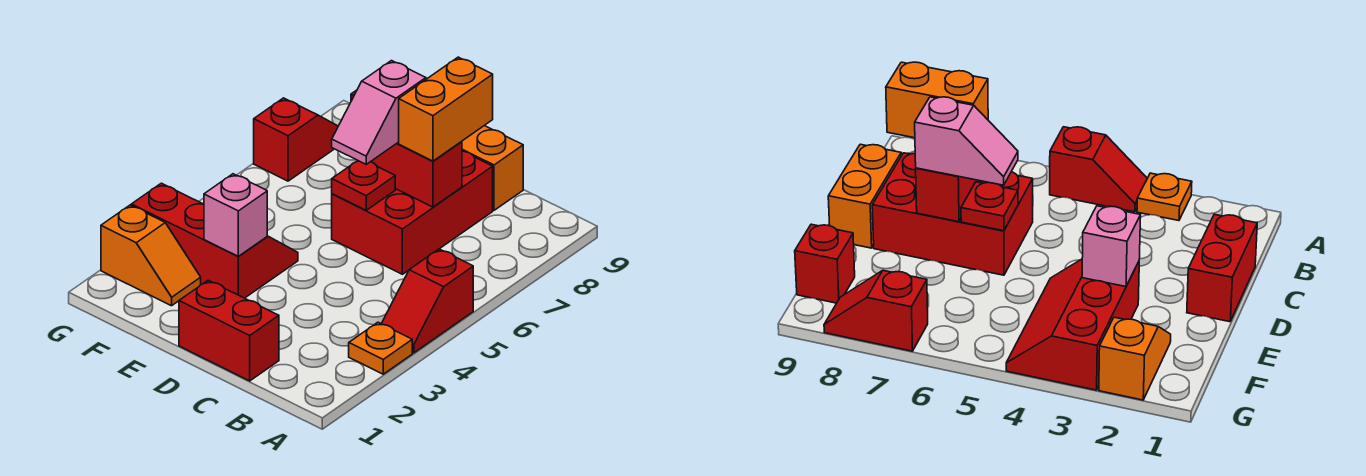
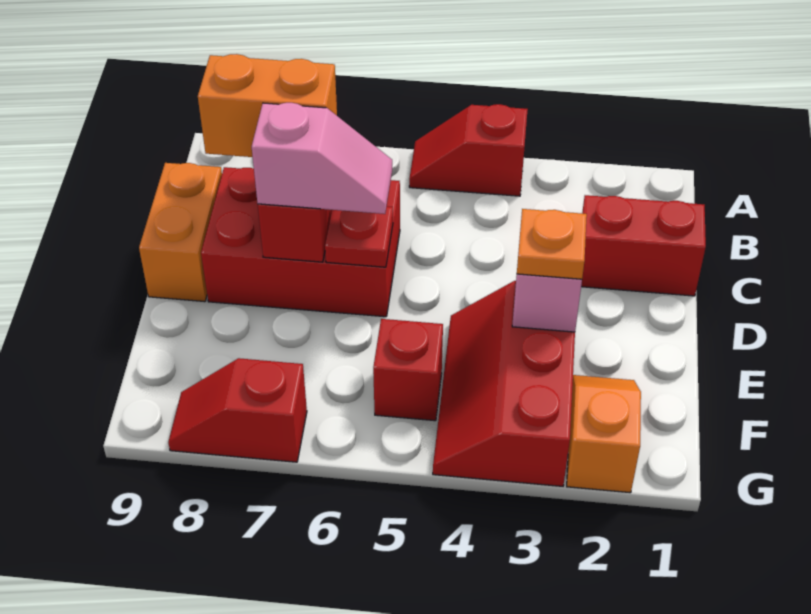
orange plate A3 level 1 -> orange plate E3 level 3
red slope A4:A5 level 1 top 5 -> red slope A4:A5 level 1 top 4
red brick C1:D1 level 1 -> red brick C1:C2 level 1
red brick F9 level 1 -> red brick F5 level 1

